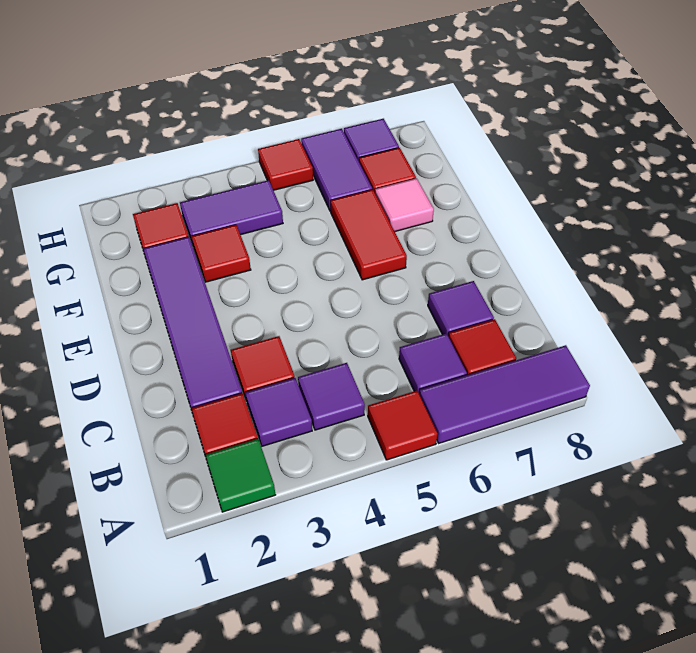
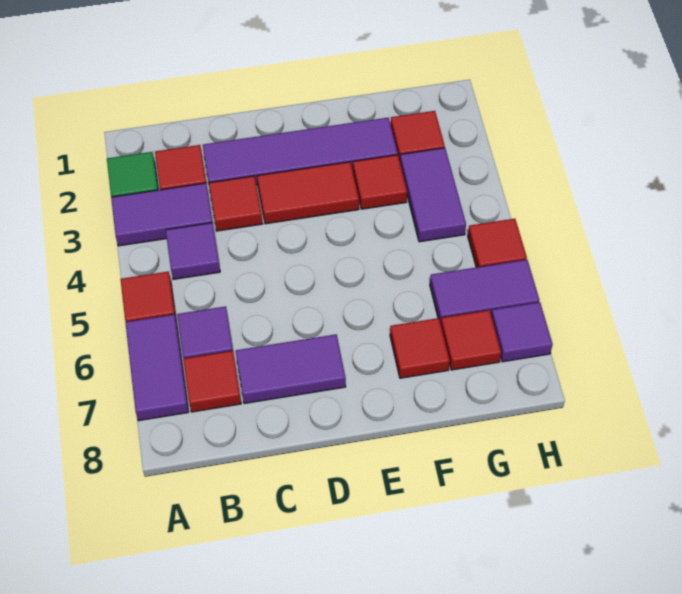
purple tile A6:A8 level 1 -> purple tile A6:A7 level 1
purple tile B3 level 1 -> purple tile A3:B3 level 1
purple tile C7 level 1 -> purple tile C7:D7 level 1
red tile E6:F6 level 1 -> red tile D3:E3 level 1
pink tile F7 level 1 -> red tile F7 level 1

